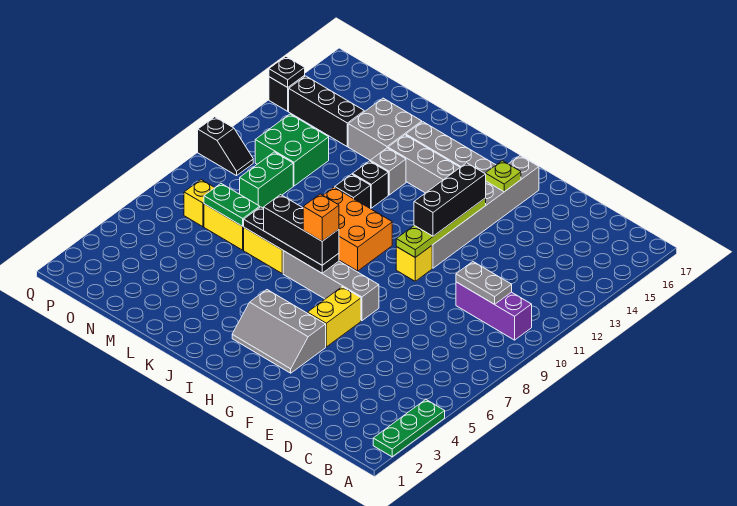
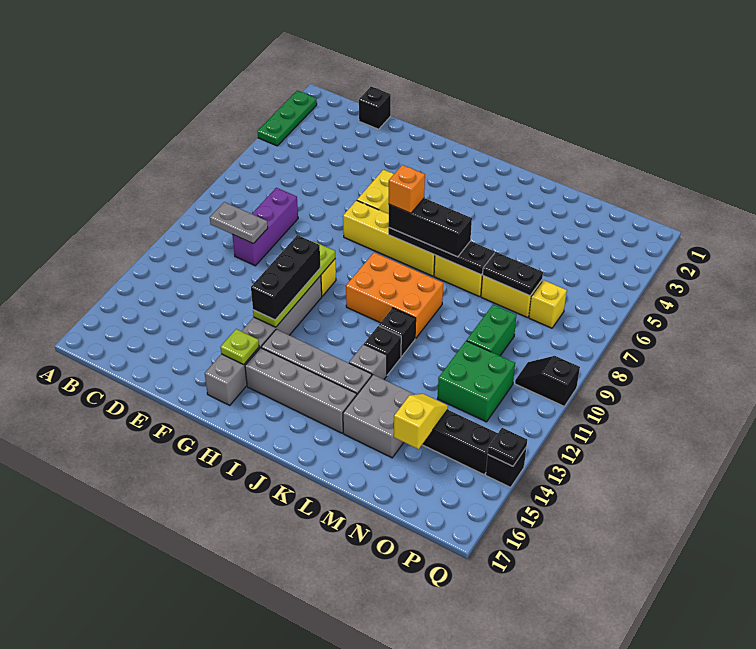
purple brick B10:D10 level 1 -> purple brick D8:D10 level 1
none -> black brick D1 level 1
grey slope G3:I4 level 1 top 4 -> none
grey brick G7:J7 level 1 -> yellow brick G7:J7 level 1
green plate M7:N7 level 2 -> black plate M7:N7 level 2
none -> yellow slope N14:N15 level 2 top 15

